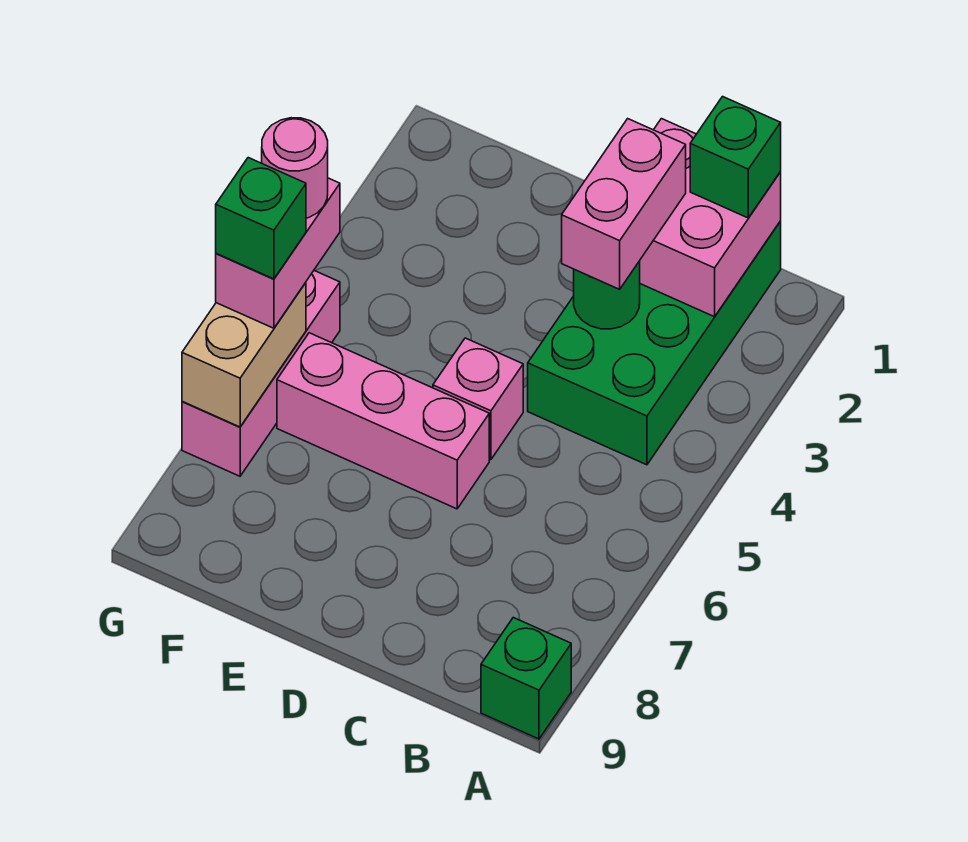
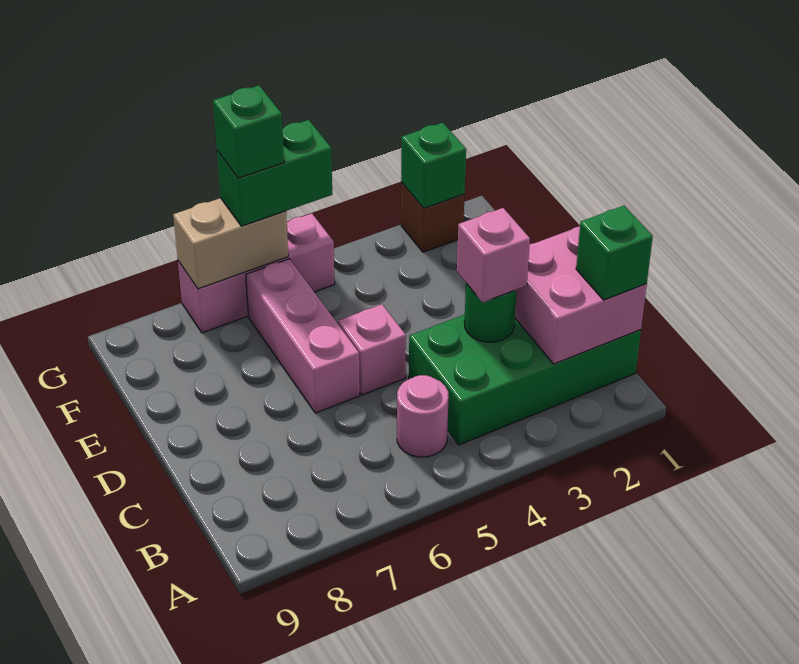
green brick A9 level 1 -> green brick G2 level 2
pink brick C2:C3 level 3 -> pink brick C3 level 3
none -> brown brick G2 level 1
pink brick G5:G6 level 3 -> green brick G5:G6 level 3
pink round brick G5 level 4 -> pink round brick B5 level 1

